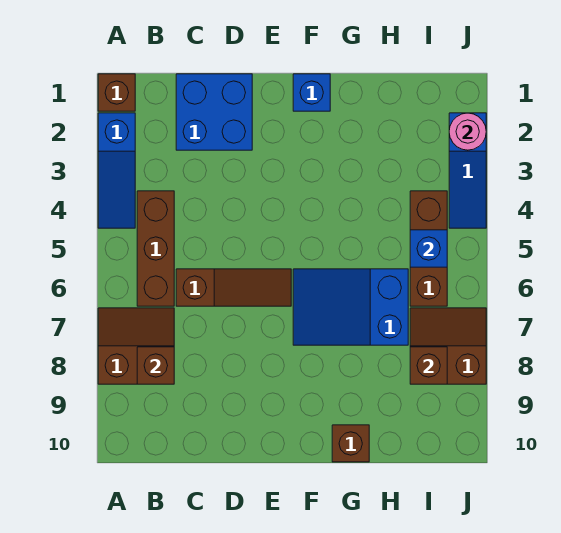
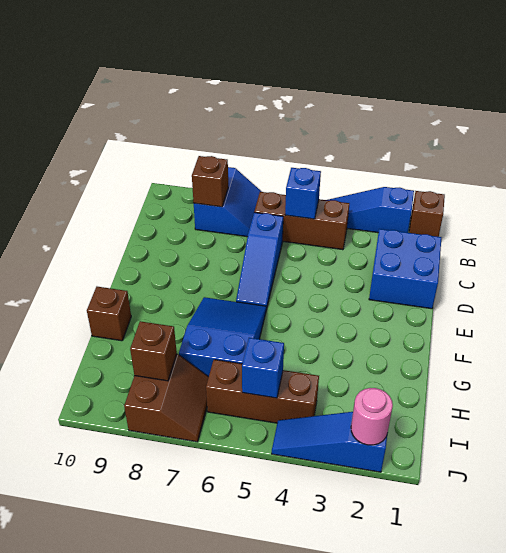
brown slope A7:B8 level 1 top 8 -> blue slope A7:B8 level 1 top 8
brown slope C6:E6 level 1 top C -> blue slope C6:E6 level 1 top C
blue brick F1 level 1 -> blue brick B5 level 2

